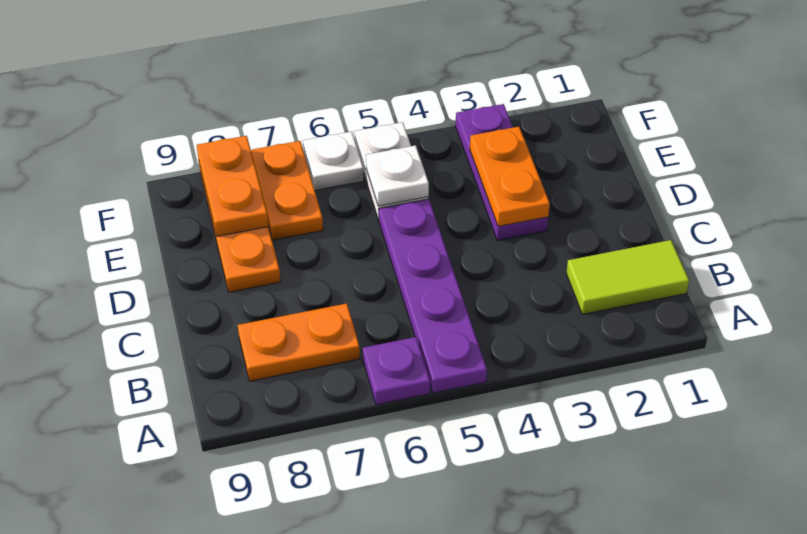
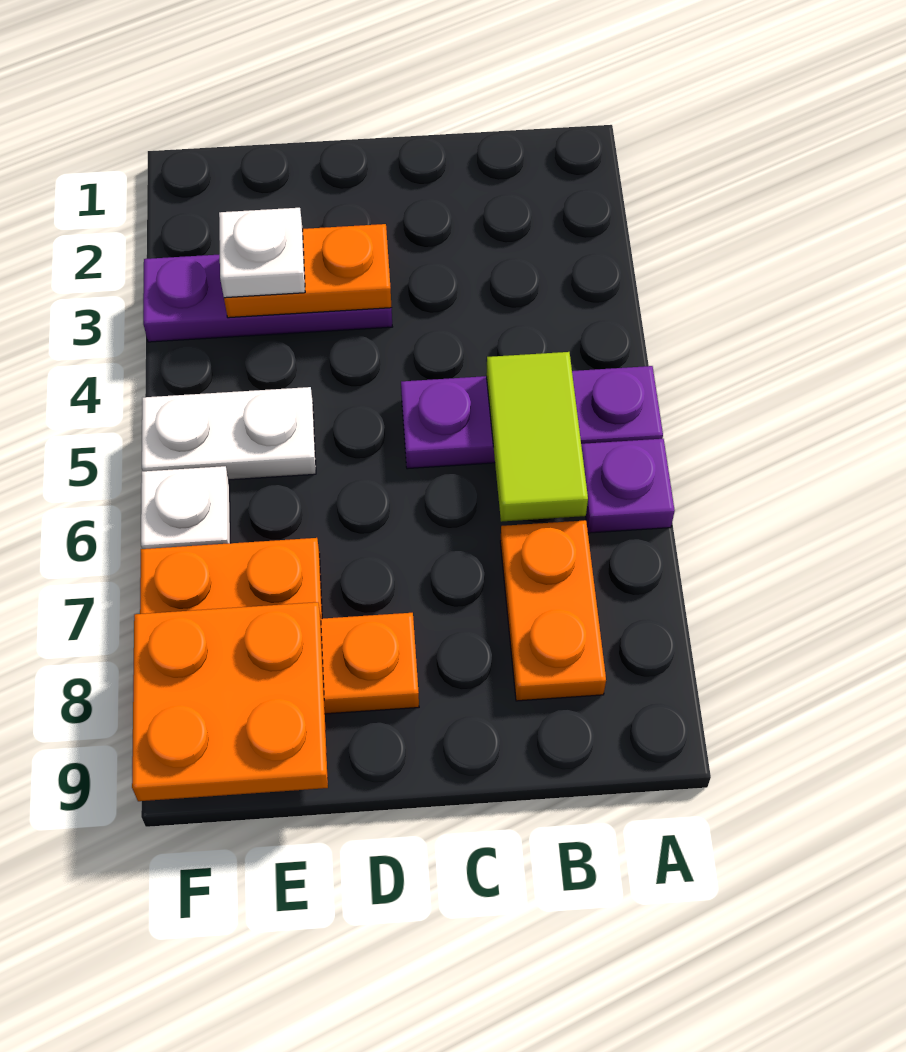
purple plate A5:D5 level 1 -> purple plate A5:C5 level 1
lime tile B1:B2 level 1 -> lime tile B5:B6 level 2
white plate E5 level 2 -> white plate E3 level 3
orange plate E8:F8 level 2 -> orange plate E8:F9 level 2

